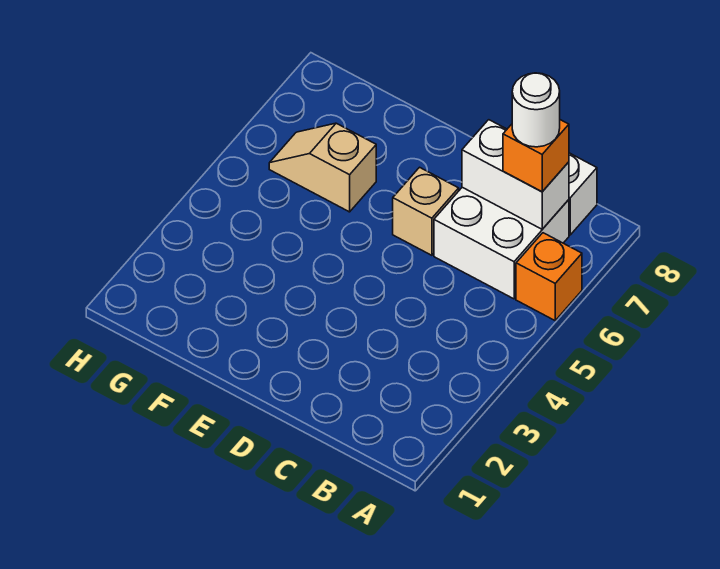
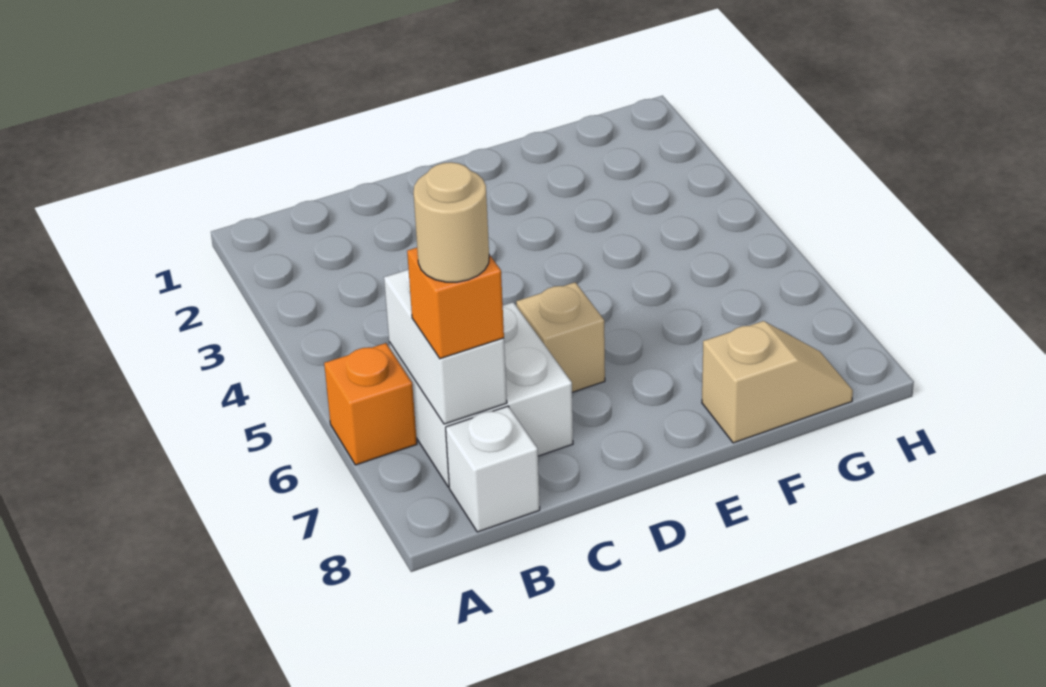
white brick B7:C7 level 2 -> white brick B6:B7 level 2
white round brick B7 level 4 -> tan round brick B7 level 4
tan slope F6:G6 level 1 top F -> tan slope F8:G8 level 1 top F

